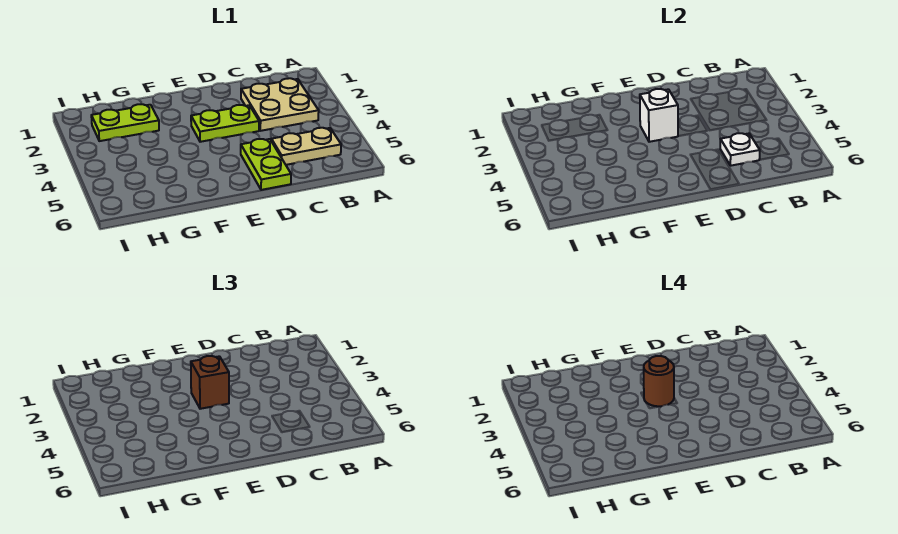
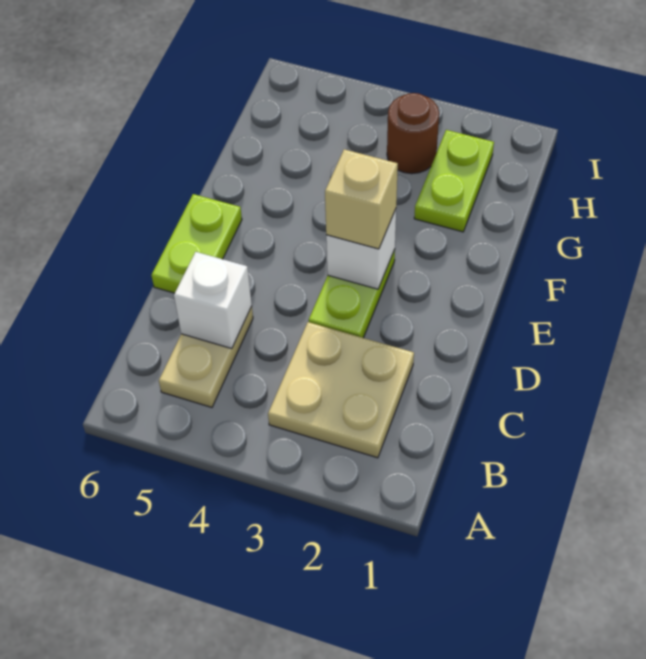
white plate C5 level 2 -> white brick C5 level 2
lime plate D5:D6 level 1 -> lime plate D6:E6 level 1
brown brick E3 level 3 -> tan brick E3 level 3
brown round brick E3 level 4 -> brown round brick H3 level 1

